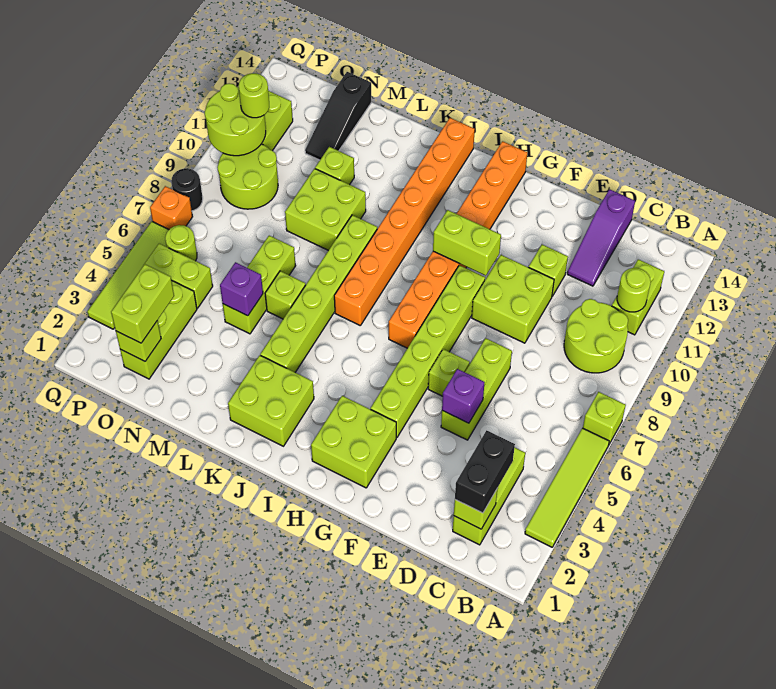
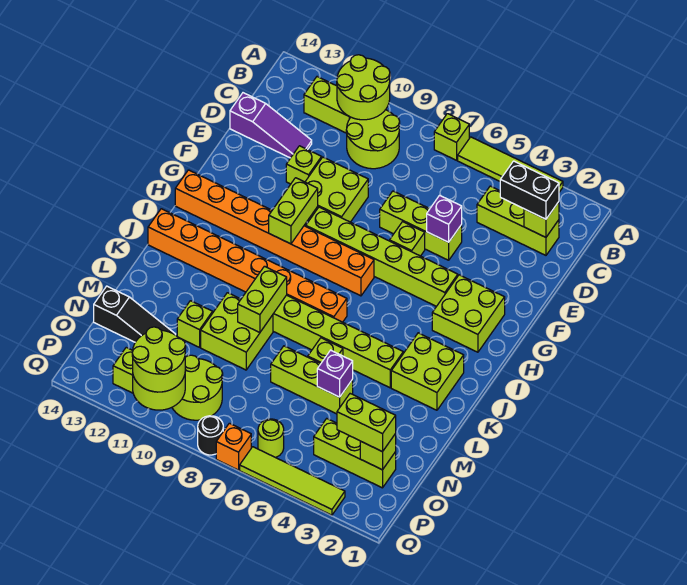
lime round brick B11 level 2 -> lime round brick A10:B11 level 2
lime brick O5:P5 level 1 -> lime brick K9:L9 level 2
lime round brick P11 level 3 -> lime round brick P10:Q11 level 3

